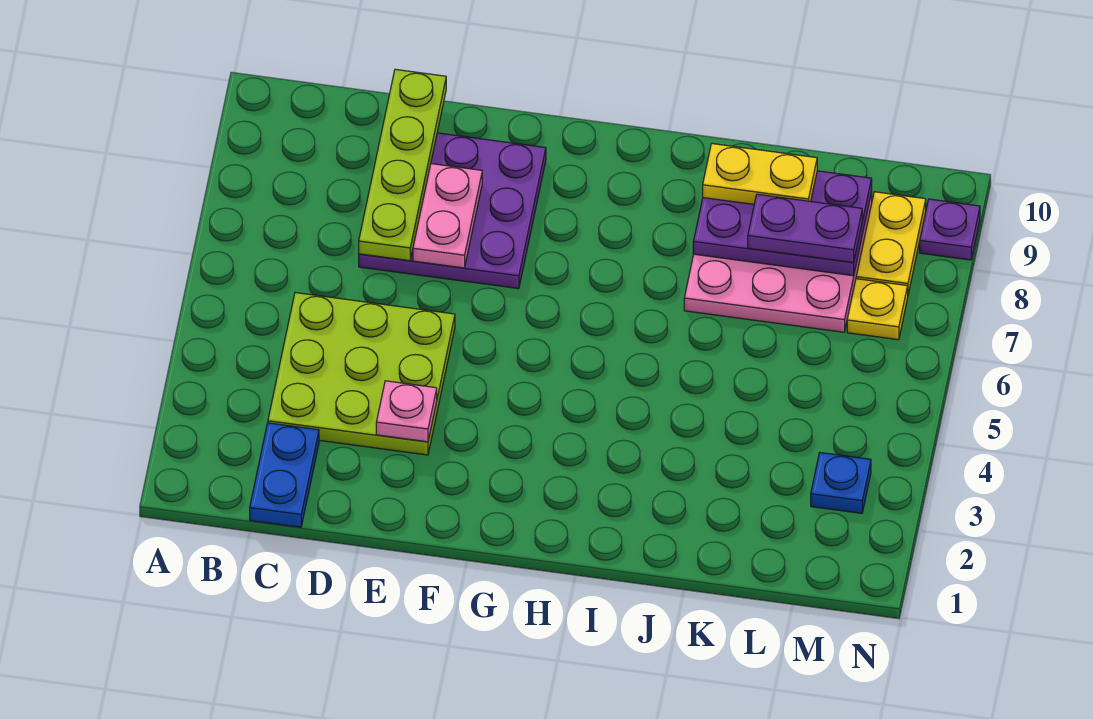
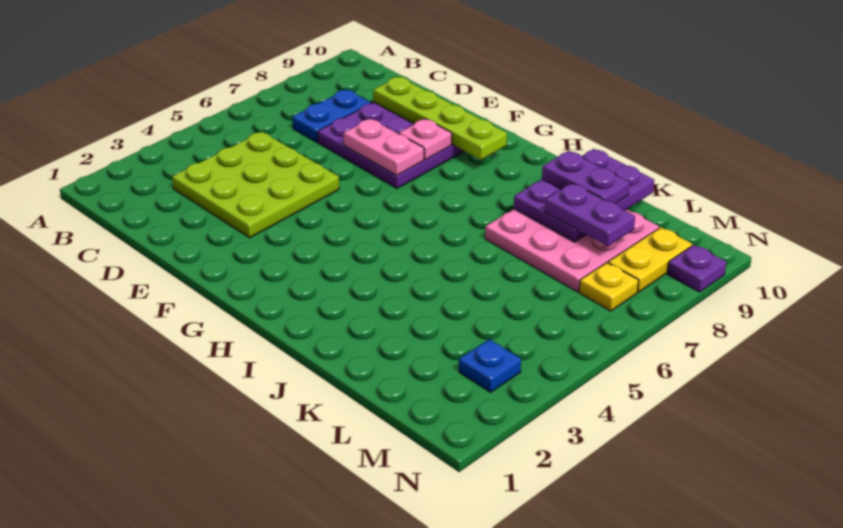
blue plate C1:C2 level 1 -> blue plate C7:C8 level 1
lime plate D7:D10 level 2 -> lime plate D9:G9 level 2
pink plate E3 level 2 -> pink plate F8 level 2
pink plate E7:E8 level 2 -> pink plate E7:F7 level 2
purple plate J8:L9 level 2 -> purple plate J8:K10 level 2
yellow plate J9:K9 level 3 -> purple plate J9:K9 level 3

